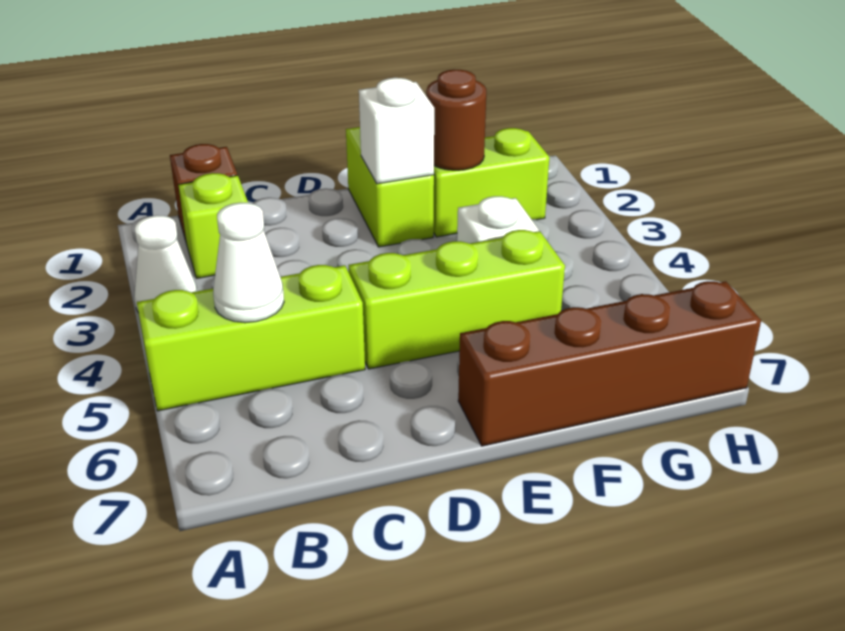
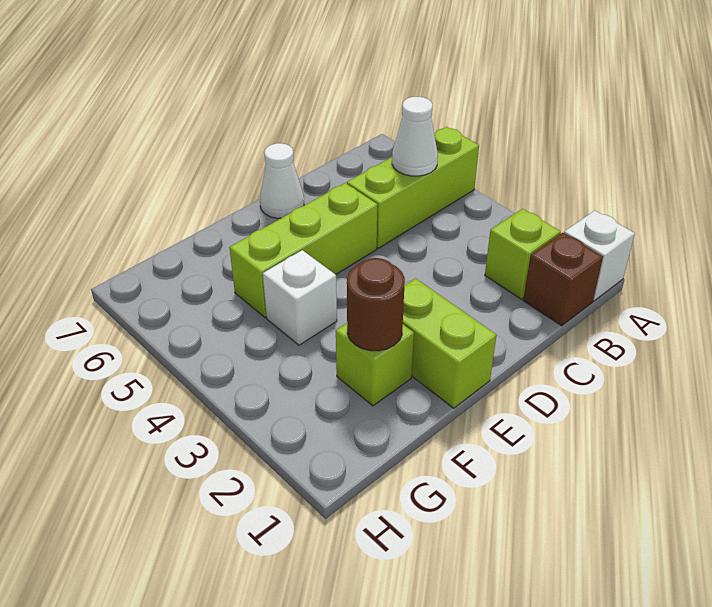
white cone A3 level 1 -> white cone D7 level 1
white brick E2 level 2 -> white brick A1 level 1
brown brick E7:H7 level 1 -> none
lime brick F2:G2 level 1 -> lime brick F2 level 1

